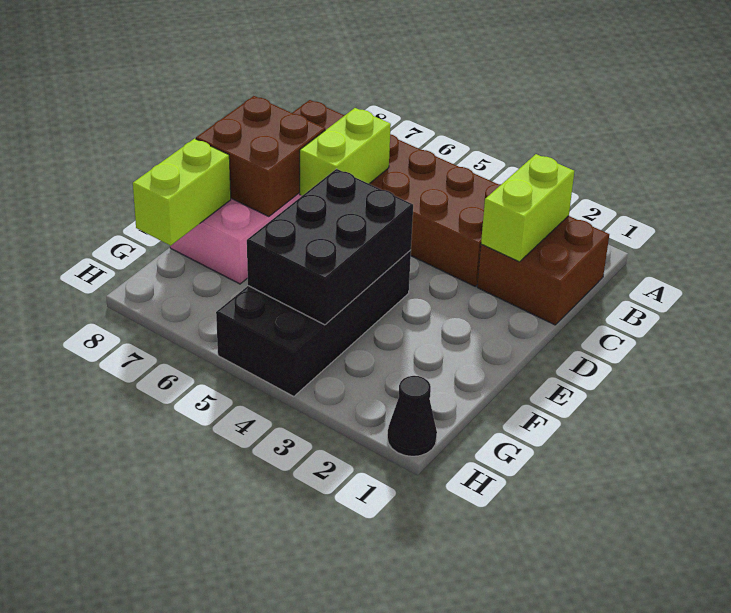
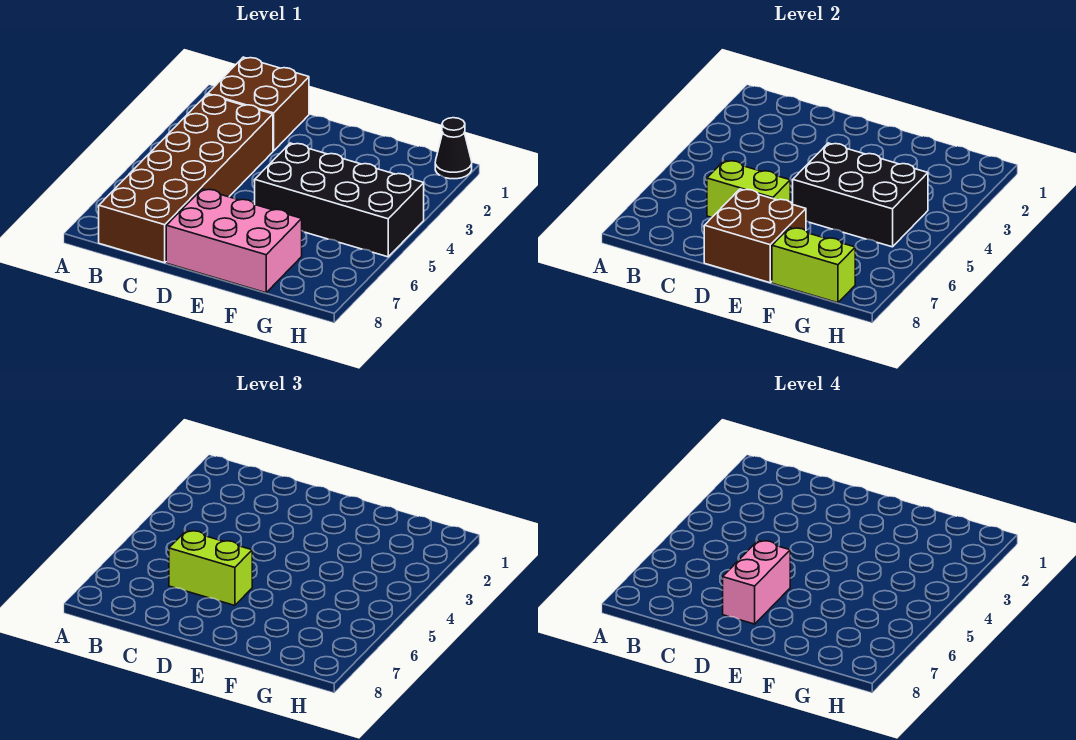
lime brick B2:C2 level 2 -> lime brick C6:D6 level 3
none -> pink brick D6:D7 level 4

